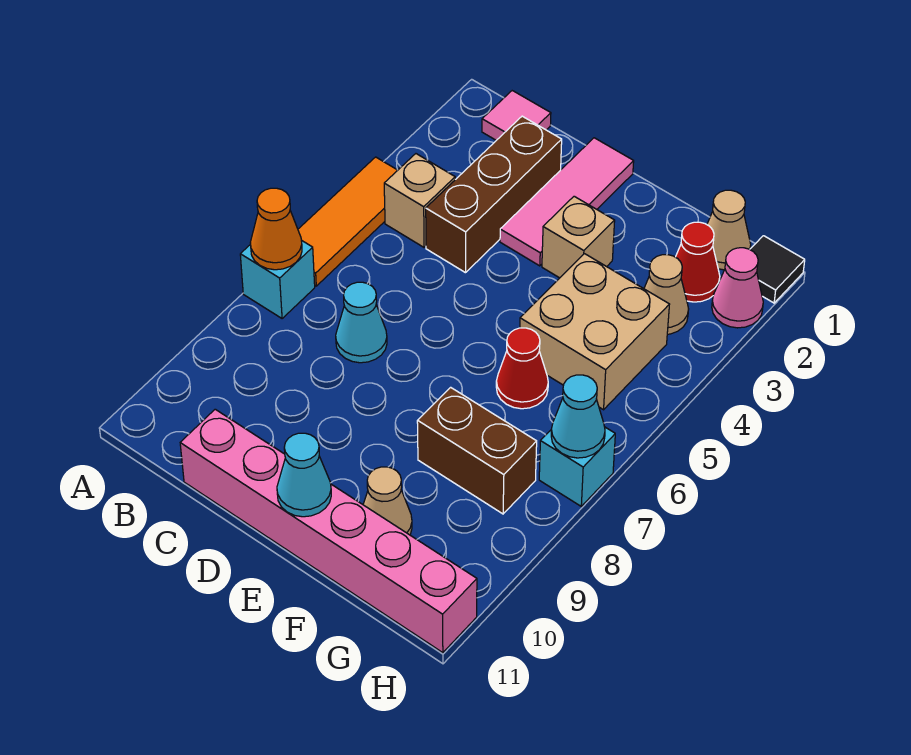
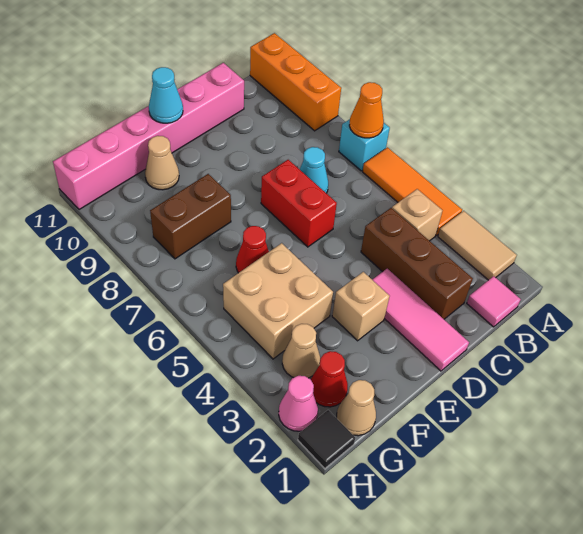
none -> tan tile A2:A3 level 1
none -> orange brick A9:A11 level 1
none -> red brick D6:D7 level 1
cyan brick H7 level 1 -> none
cyan cone H7 level 2 -> none

